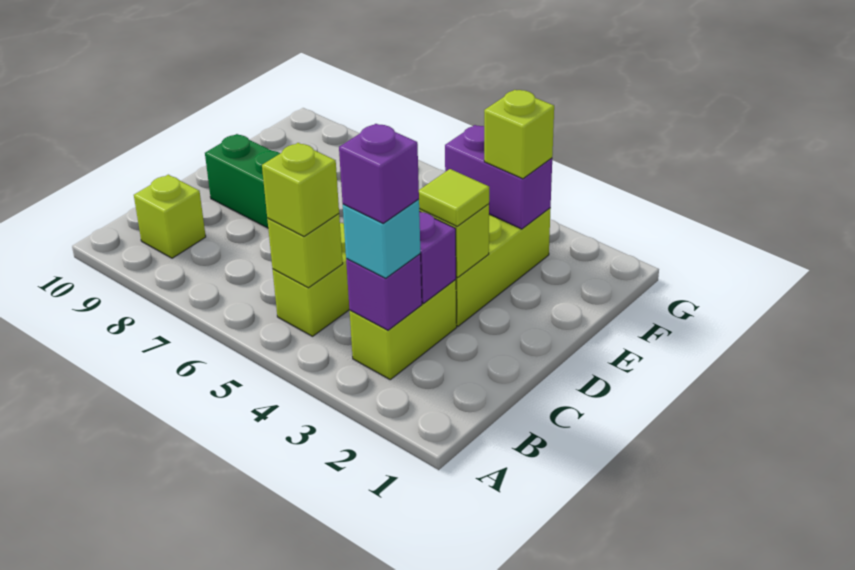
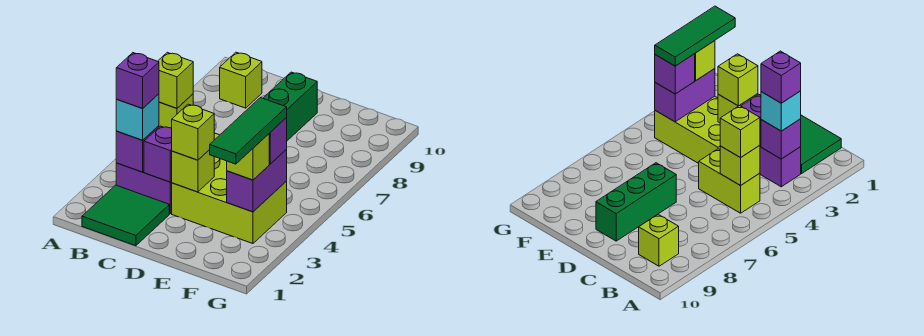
none -> green tile B1:C2 level 1
lime brick B3:C3 level 1 -> purple brick B3:C3 level 1
lime tile D3 level 3 -> lime brick D3 level 3
none -> green tile F2:F4 level 4
none -> purple brick F4 level 3

